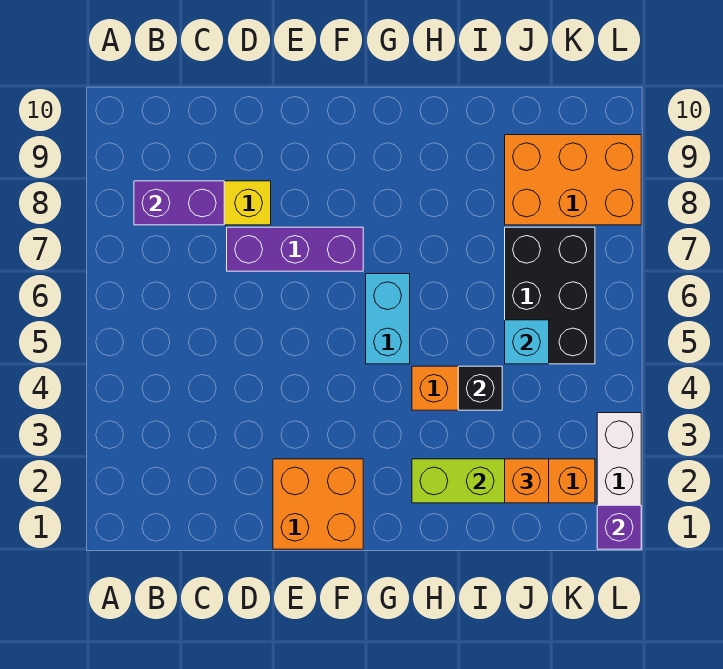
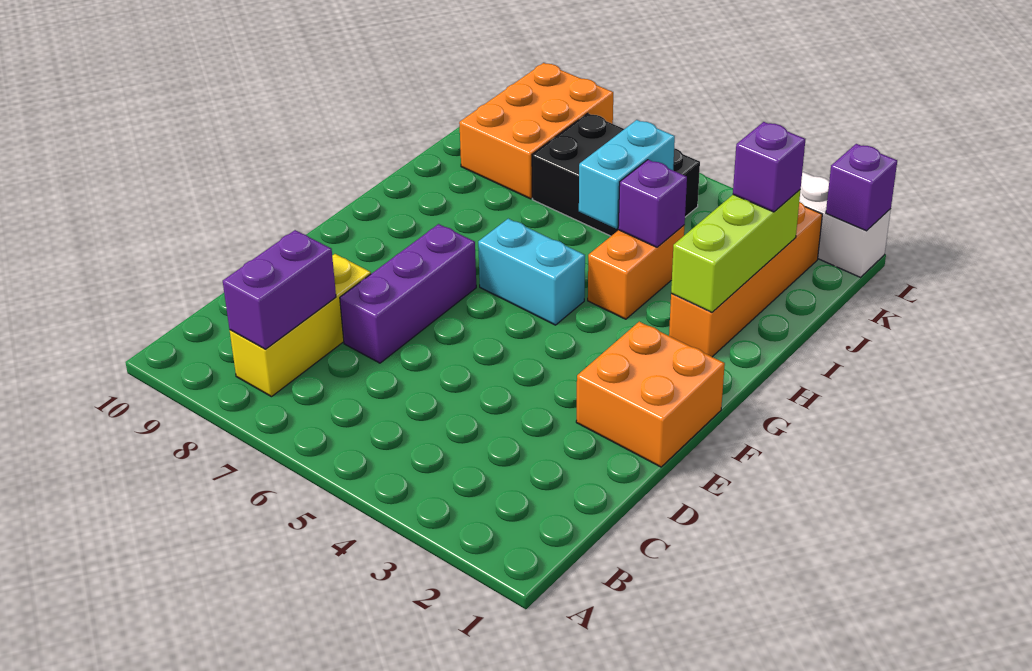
black brick I4 level 2 -> purple brick I4 level 2
orange brick J2 level 3 -> purple brick J2 level 3
cyan brick J5 level 2 -> cyan brick I5:J5 level 2

